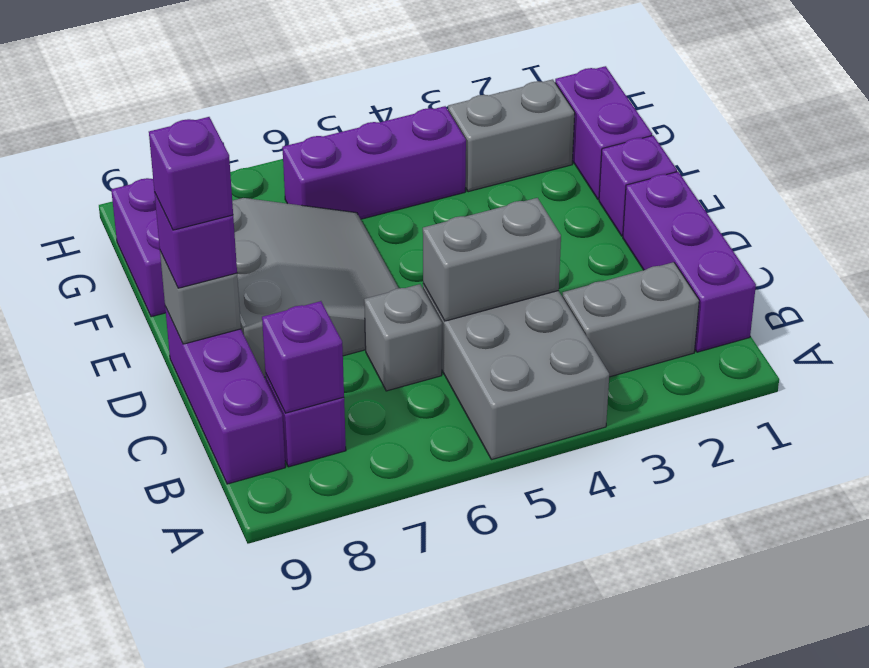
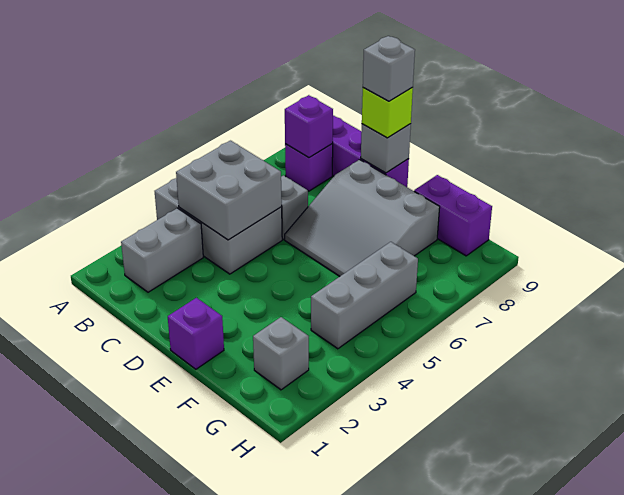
purple brick B1:D1 level 1 -> none
grey brick C4:C5 level 2 -> grey brick B4:C5 level 2
purple brick D9 level 3 -> lime brick D9 level 3
purple brick D9 level 4 -> grey brick D9 level 4
purple brick F1:G1 level 1 -> none
grey brick G2:G3 level 1 -> grey brick G2 level 1
purple brick G4:G6 level 1 -> grey brick G4:G6 level 1

